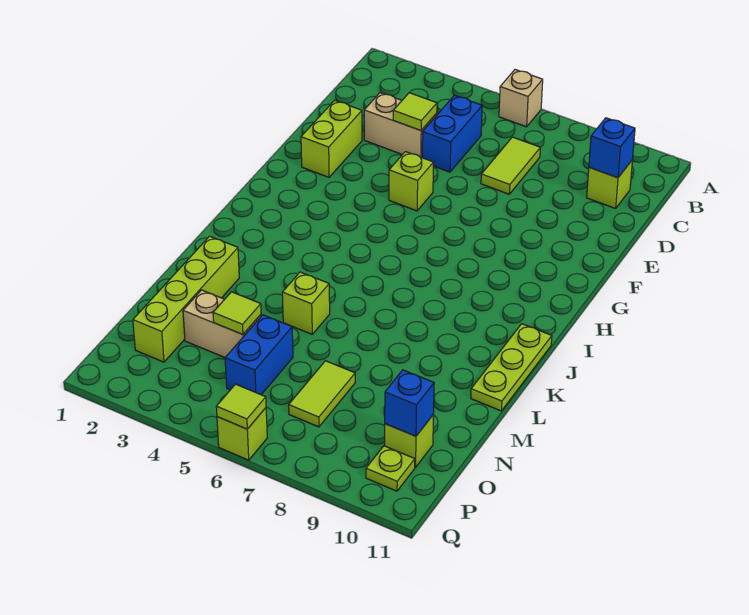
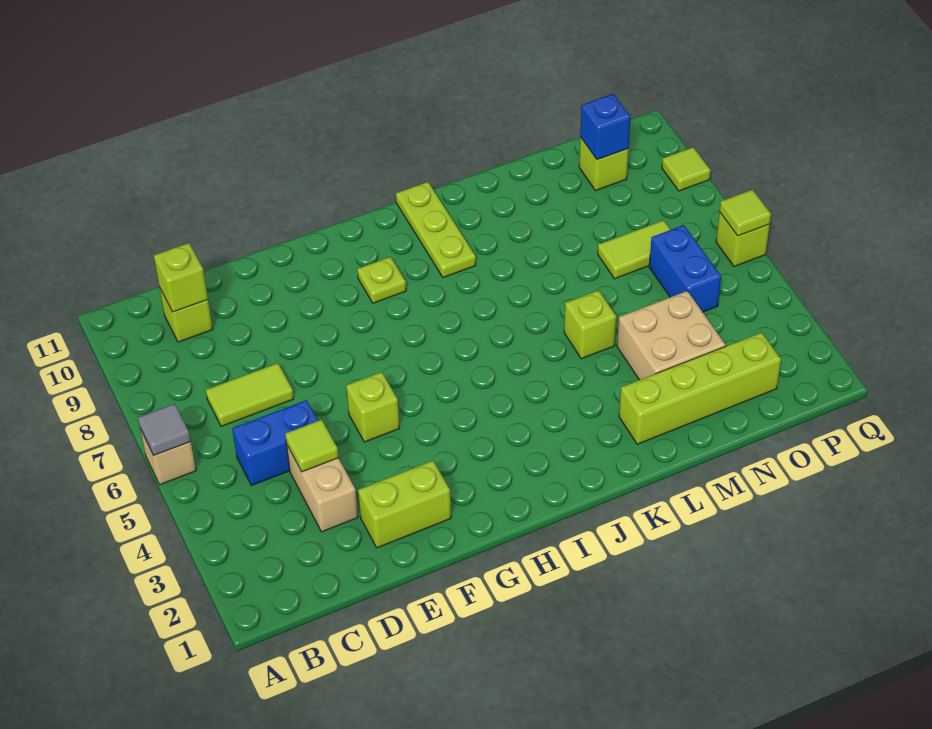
none -> grey tile A6 level 2
blue brick C10 level 2 -> lime brick C10 level 2
lime plate J11:L11 level 1 -> lime plate J9:J11 level 1
tan brick N3:N4 level 1 -> tan brick M3:N4 level 1
lime tile N4 level 2 -> lime tile Q9 level 1
blue brick N5:O5 level 1 -> blue brick O5:O6 level 1
lime plate P10 level 1 -> lime plate H9 level 1

